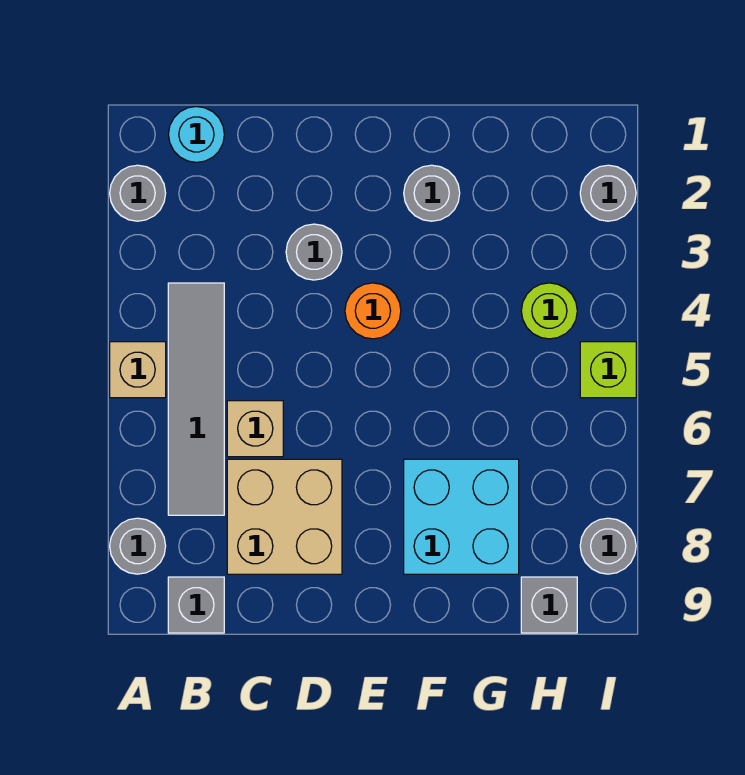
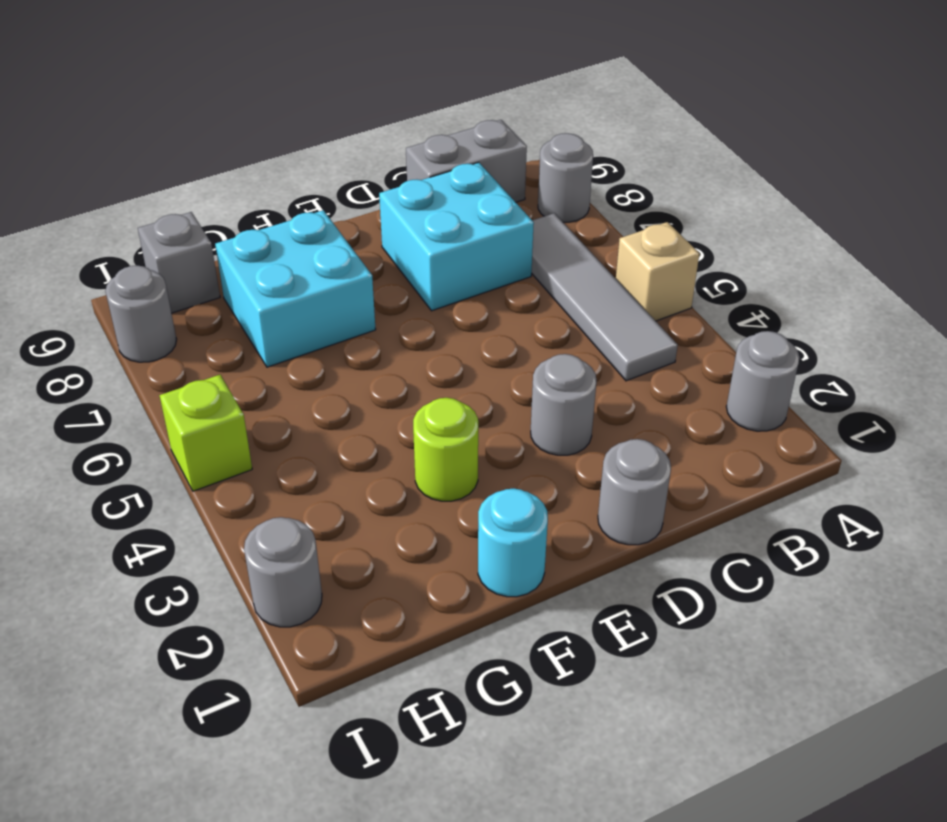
cyan round brick B1 level 1 -> cyan round brick F1 level 1
grey brick B9 level 1 -> grey brick B9:C9 level 1
tan brick C6 level 1 -> none
tan brick C7:D8 level 1 -> cyan brick C7:D8 level 1
orange round brick E4 level 1 -> none
grey round brick F2 level 1 -> grey round brick D1 level 1
lime round brick H4 level 1 -> lime round brick F3 level 1

